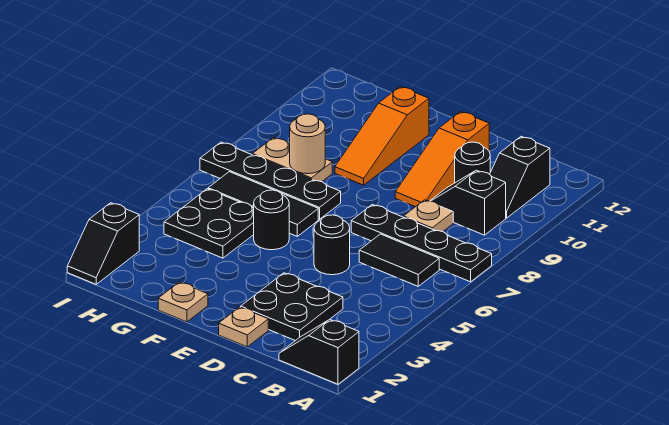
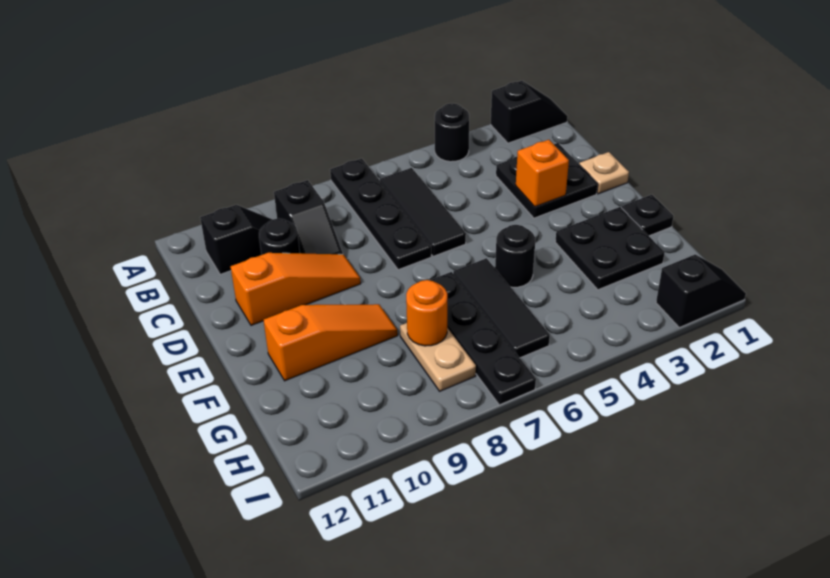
black slope A1:B1 level 1 top A -> black slope A1:A2 level 1 top 2
black tile B6:C6 level 1 -> black tile B6:D6 level 1
tan plate C8 level 1 -> none
none -> orange brick D3 level 2
black round brick D5 level 1 -> black round brick A4 level 1
tan plate F1 level 1 -> black plate F1 level 1
black plate G4:H5 level 1 -> black plate F2:G3 level 1
tan round brick G8 level 2 -> orange round brick G8 level 2

